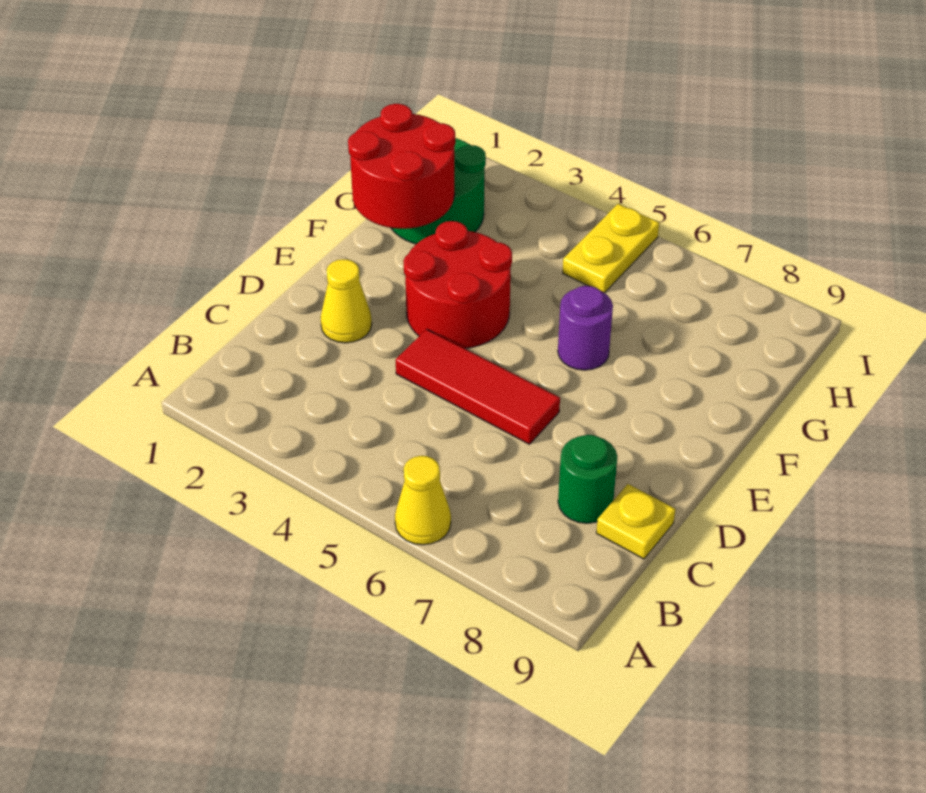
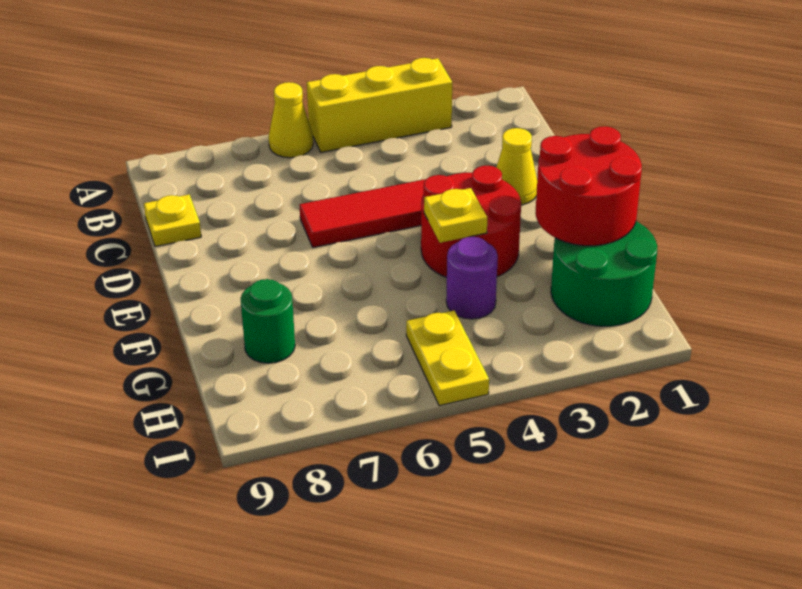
none -> yellow brick A3:A5 level 1
green round brick C8 level 1 -> green round brick G8 level 1
none -> yellow plate F4 level 2
purple round brick F6 level 1 -> purple round brick G4 level 1

